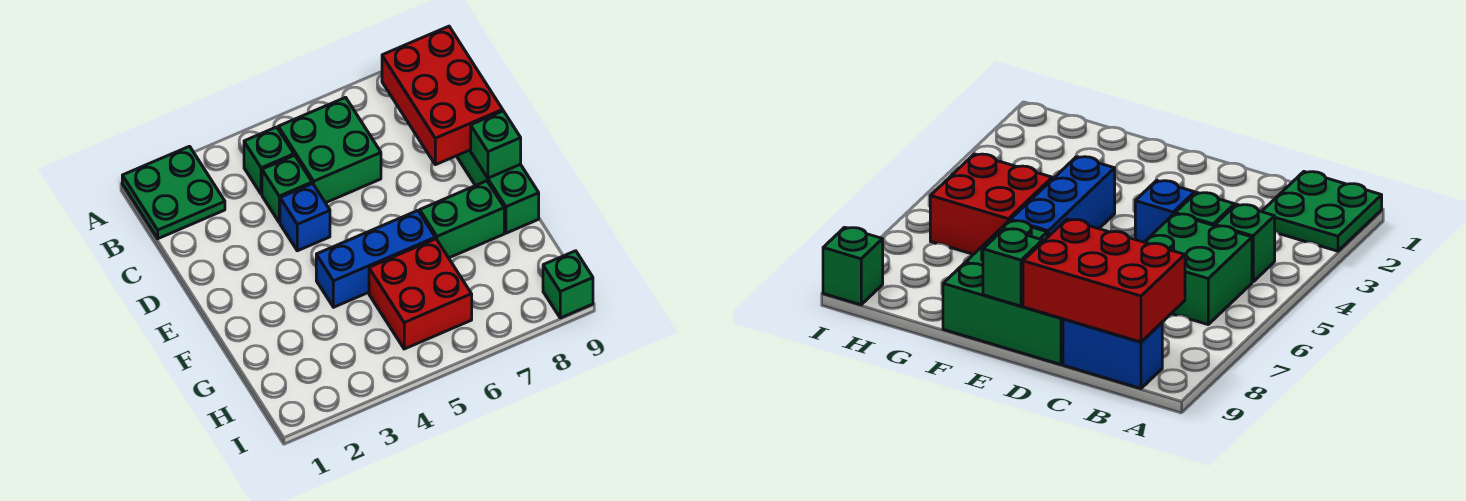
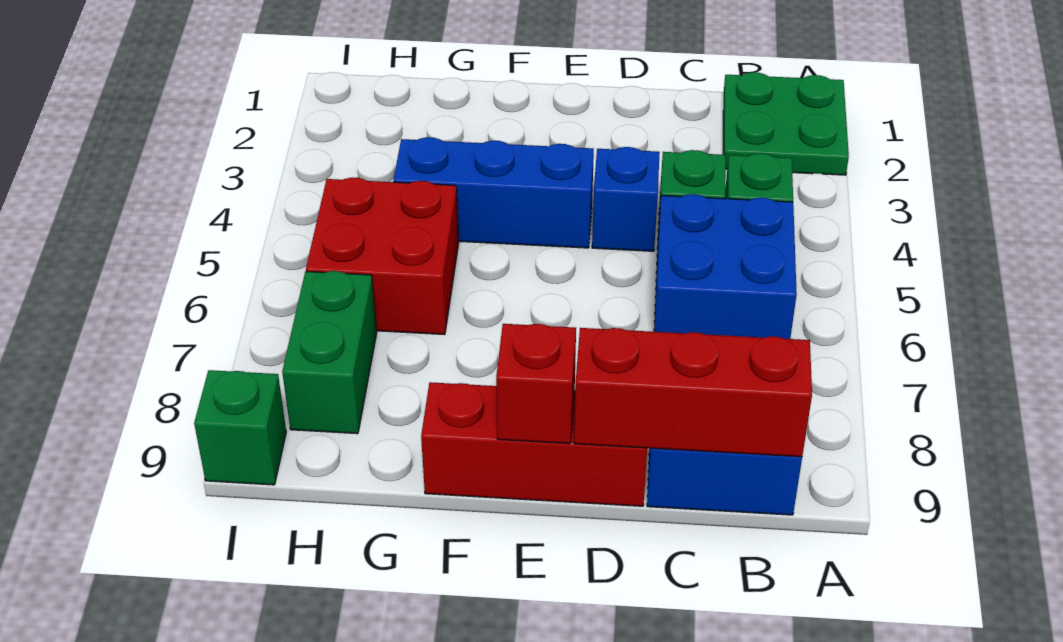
green brick B5:C6 level 1 -> blue brick B5:C6 level 1
red brick B8:D9 level 2 -> red brick B9:D9 level 2
green brick D9:F9 level 1 -> red brick D9:F9 level 1
green brick E9 level 2 -> red brick E9 level 2
blue brick F4:F6 level 1 -> blue brick E4:G4 level 1
green brick F7:F8 level 1 -> green brick H7:H8 level 1

